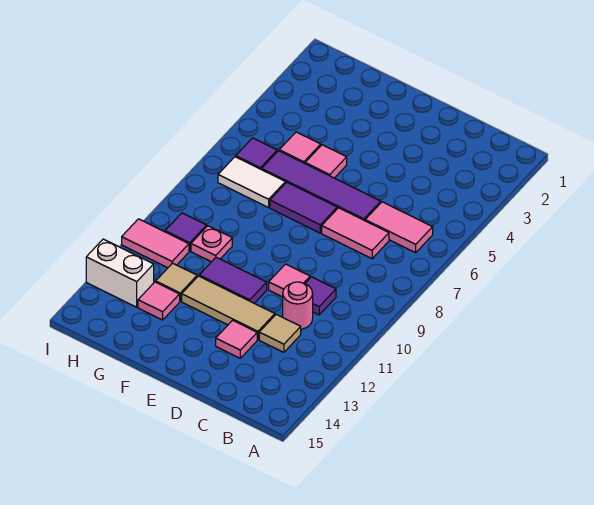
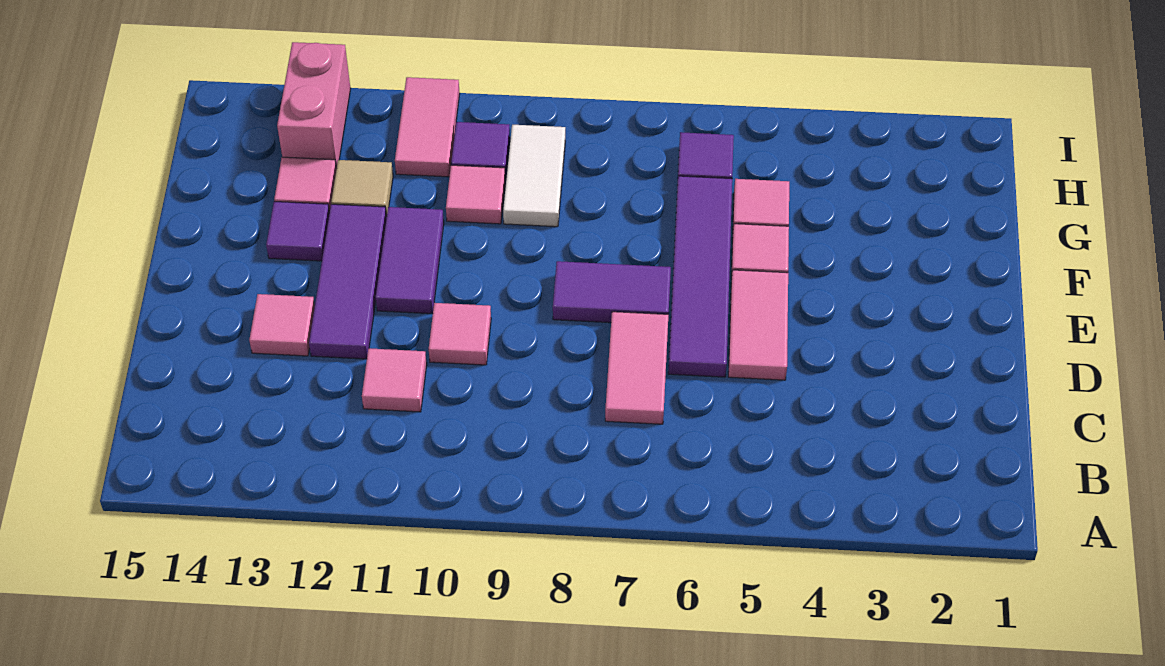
pink tile B6:C6 level 1 -> pink tile D5:E5 level 1
purple tile C10 level 1 -> purple tile F13 level 1
pink round brick C11 level 1 -> pink tile C11 level 1
tan tile C12 level 1 -> none
tan tile D12:F12 level 1 -> purple tile D12:F12 level 1
purple tile E7:F7 level 1 -> purple tile E7:E8 level 1
white tile G7:H7 level 1 -> white tile G9:H9 level 1
pink plate G10 level 1 -> pink tile G10 level 1
white brick H13:I13 level 1 -> pink brick H13:I13 level 1

